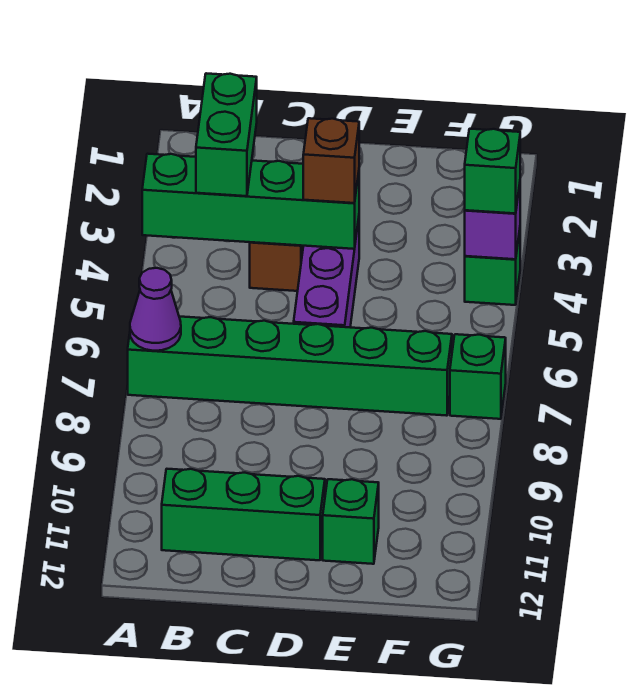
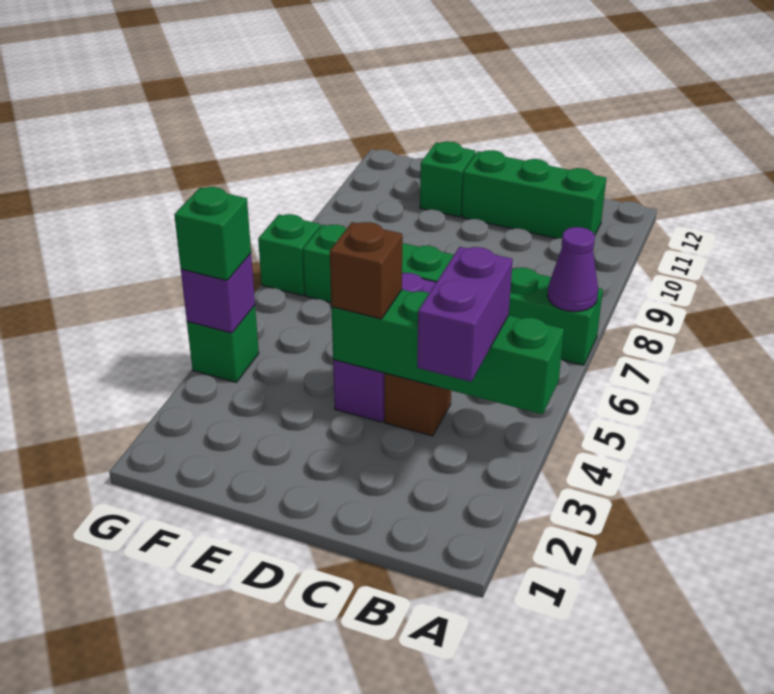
green brick B3:B4 level 3 -> purple brick B3:B4 level 3

